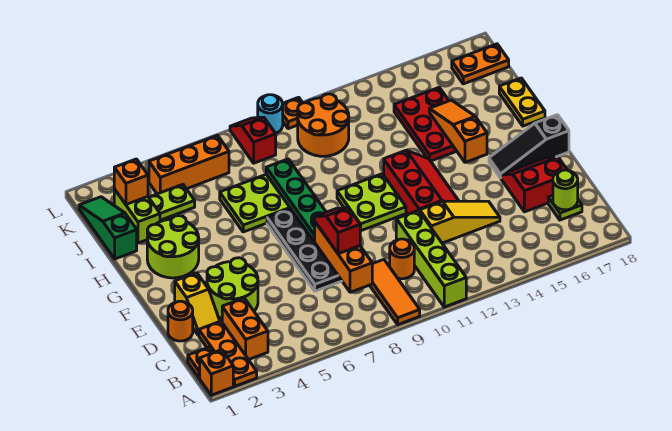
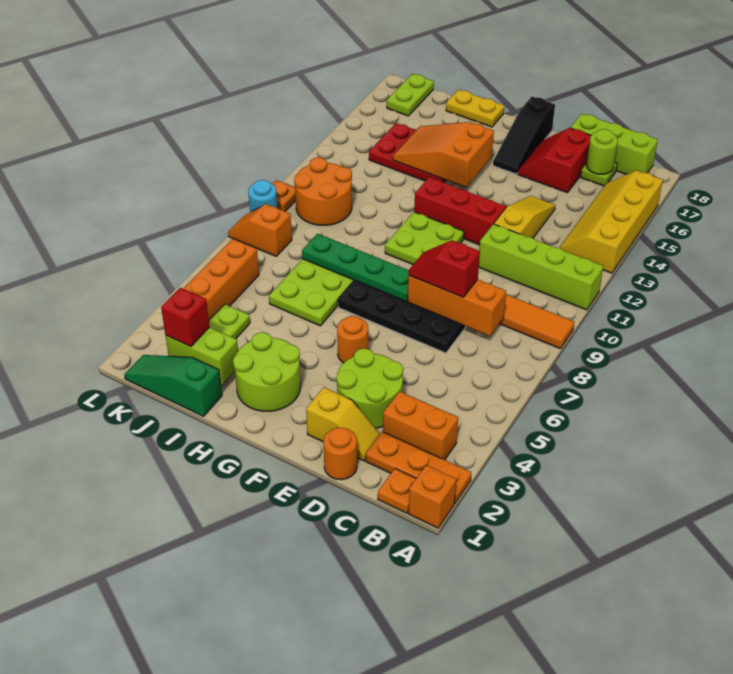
none -> yellow slope A13:B16 level 1 top A
none -> lime brick B18:D18 level 1
orange round brick C10 level 1 -> orange round brick F5 level 1
orange slope G15:I15 level 2 top G -> orange slope G14:I15 level 2 top G
orange brick J2 level 3 -> red brick J2 level 3
red slope K8:L8 level 1 top K -> orange slope K8:L8 level 1 top K
orange plate K17:K18 level 1 -> lime plate K17:K18 level 1

